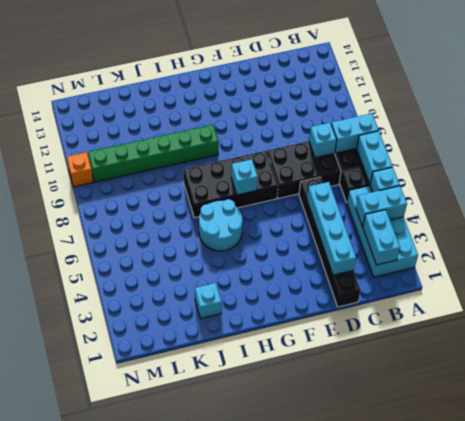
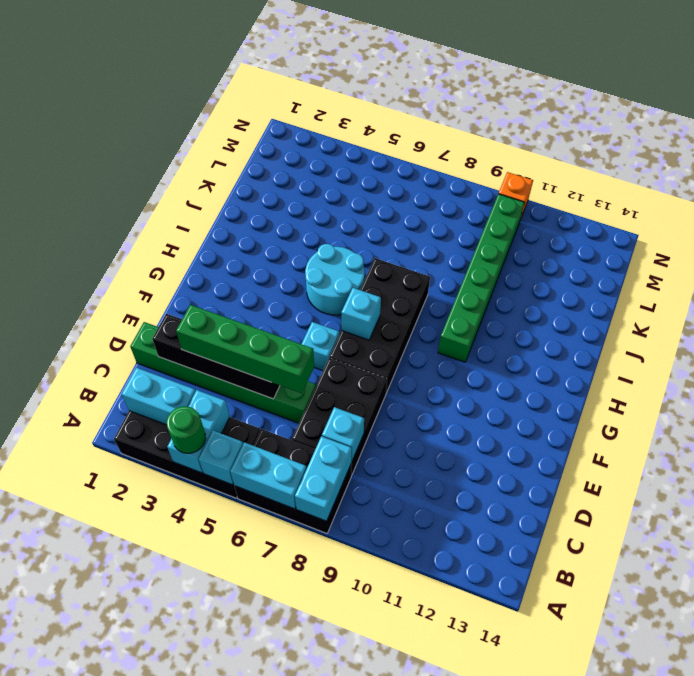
cyan brick A2:B5 level 1 -> black brick A2:B5 level 1
none -> green round brick A4 level 3
black brick D1:D6 level 1 -> green brick D1:D6 level 1
cyan brick D2:D5 level 2 -> black brick D2:D5 level 2
none -> green brick D3:D6 level 3
cyan brick J2 level 1 -> cyan brick F6 level 1

